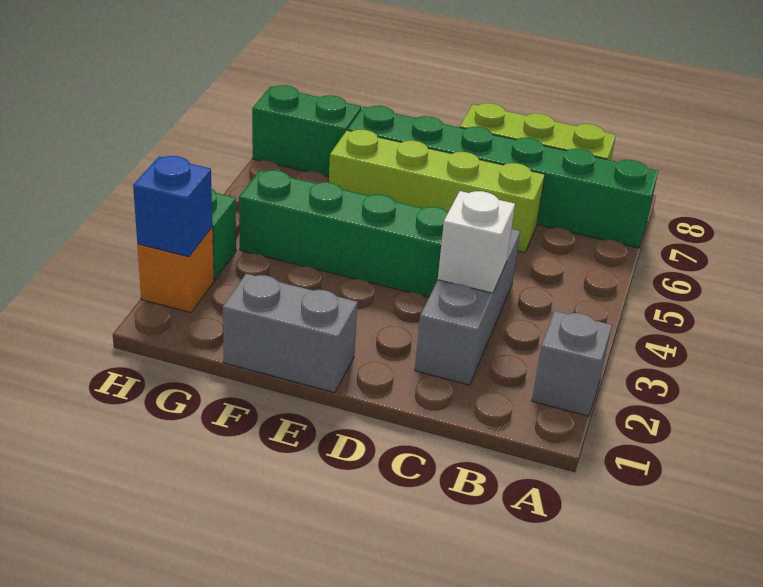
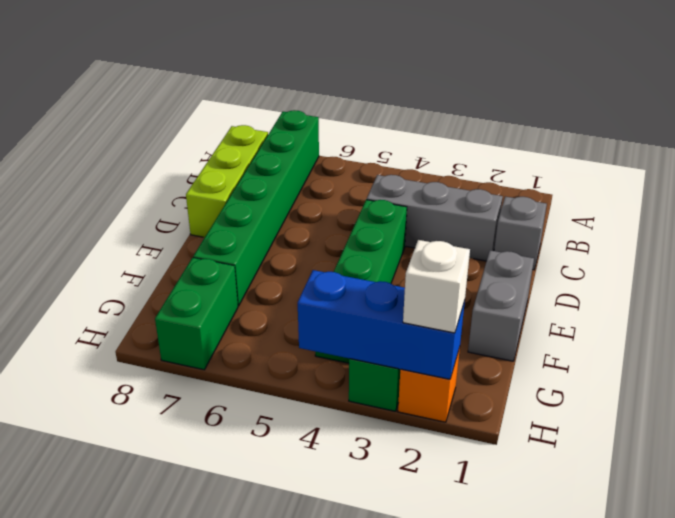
grey brick A2 level 1 -> grey brick C1 level 1
white brick C3 level 2 -> white brick H2 level 3
lime brick C6:F6 level 1 -> none
blue brick H2 level 2 -> blue brick H2:H4 level 2

